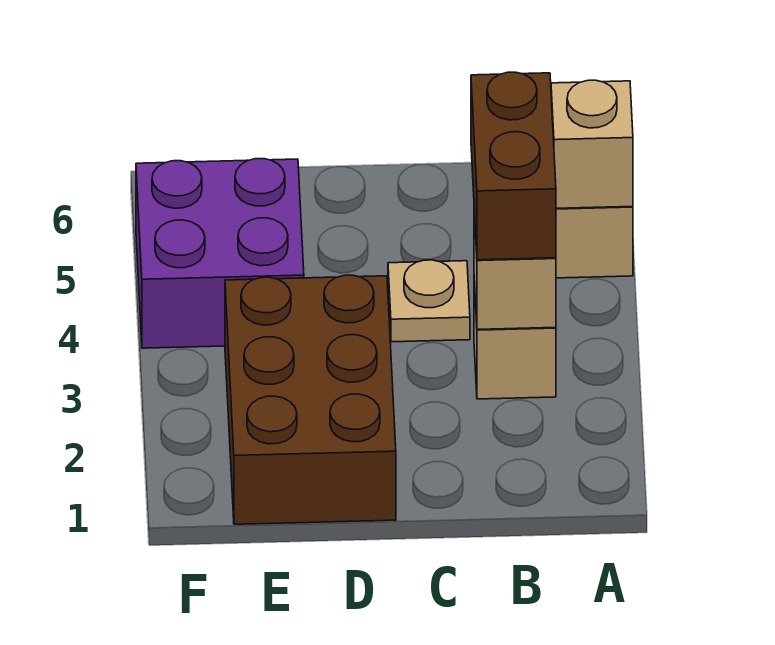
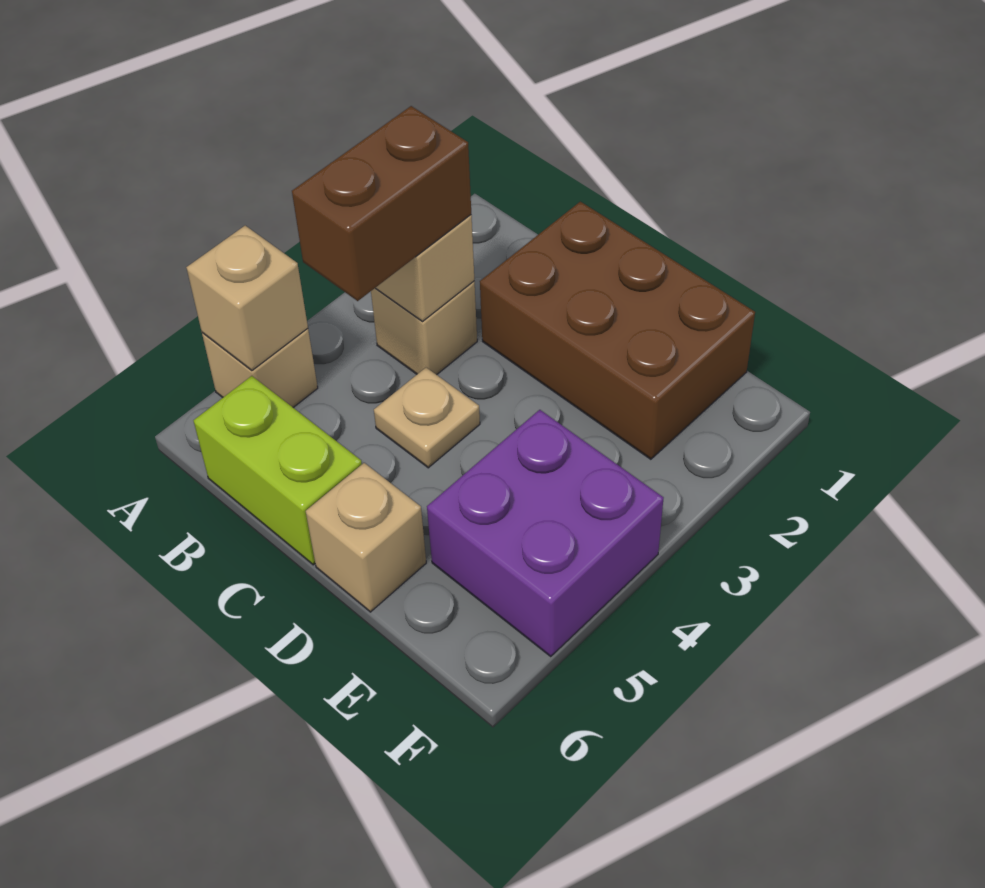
none -> lime brick B6:C6 level 1
brown brick D1:E3 level 1 -> brown brick C1:E2 level 1
none -> tan brick D6 level 1

